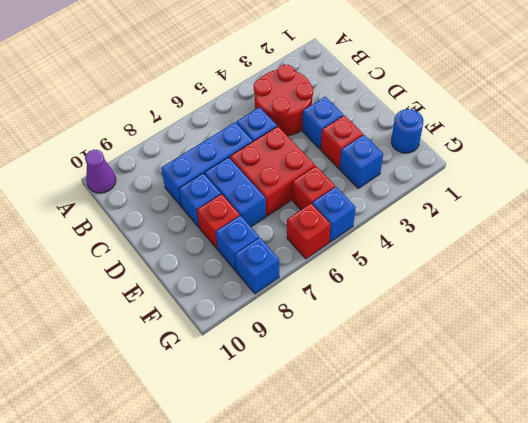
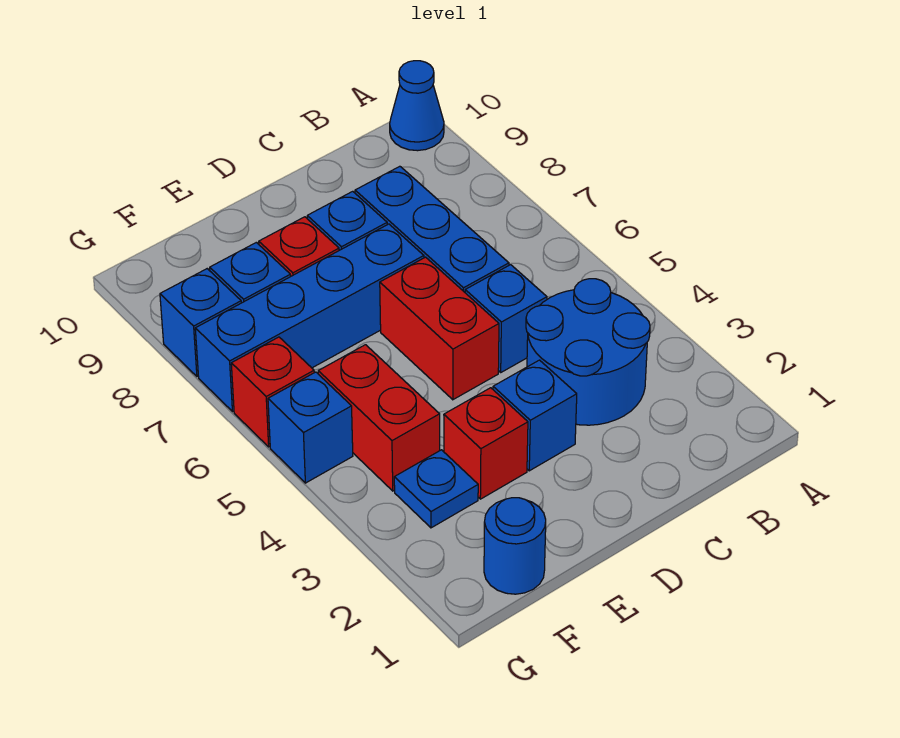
purple cone A10 level 1 -> blue cone A10 level 1
red round brick B3:C4 level 1 -> blue round brick B3:C4 level 1
red brick D5:E6 level 1 -> red brick D5:D6 level 1
blue brick D7:E7 level 1 -> blue brick D7:G7 level 1
blue brick F3 level 1 -> blue plate F3 level 1
red brick F5 level 1 -> red brick F4:F5 level 1

